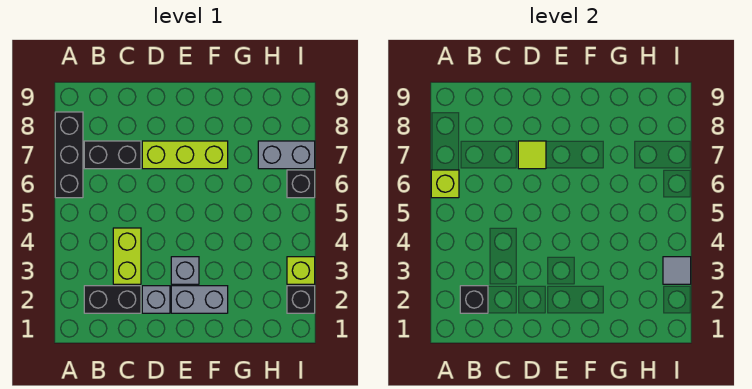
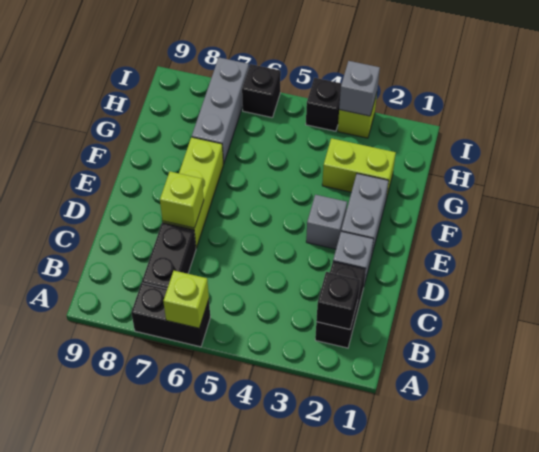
black brick A6:A8 level 1 -> black brick A6:A7 level 1
lime brick C3:C4 level 1 -> lime brick G2:G3 level 1
lime tile D7 level 2 -> lime brick D7 level 2
grey brick H7:I7 level 1 -> grey brick G7:I7 level 1
black brick I2 level 1 -> black brick I4 level 1
grey tile I3 level 2 -> grey brick I3 level 2

